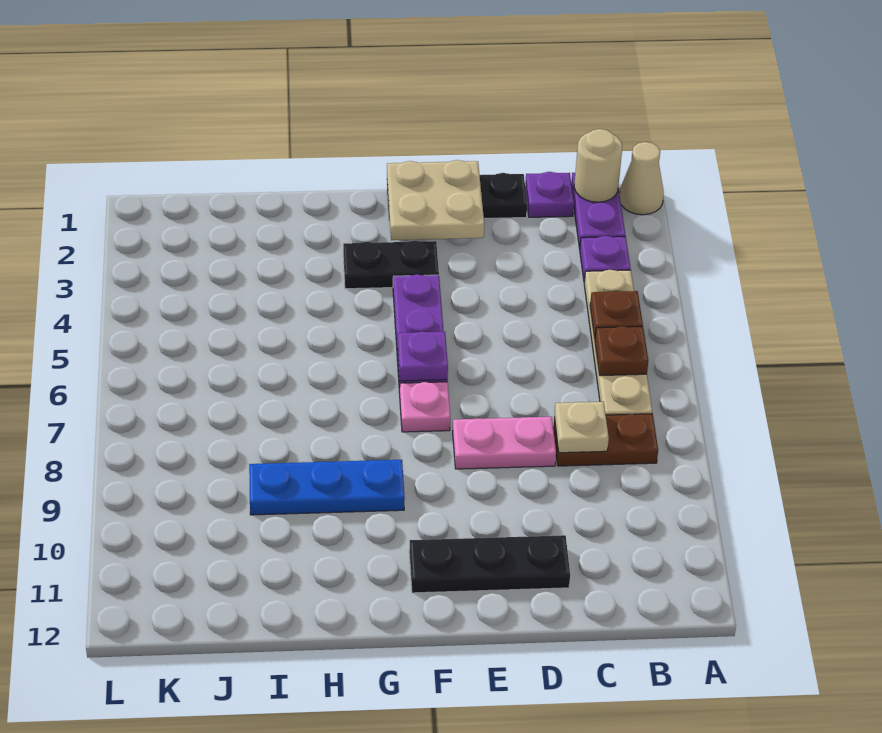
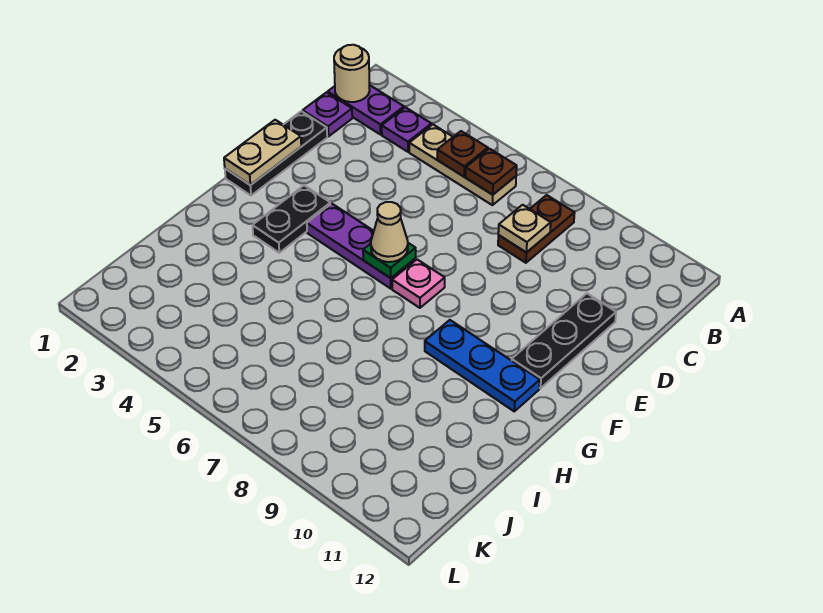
tan cone A1 level 1 -> tan cone F6 level 3
tan plate B4:B7 level 1 -> tan plate B4:B6 level 1
pink plate D8:E8 level 1 -> none
tan plate E1:F2 level 2 -> tan plate E1:F1 level 2
purple plate F6 level 2 -> green plate F6 level 2
blue plate G9:I9 level 1 -> blue plate G9:G11 level 1

